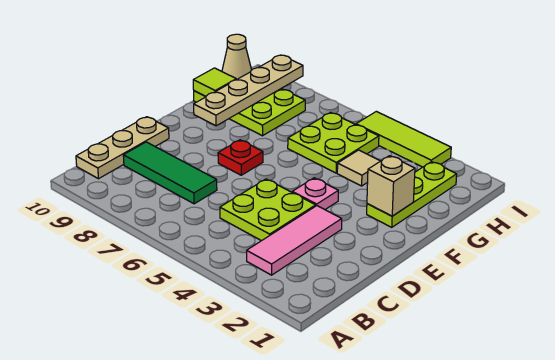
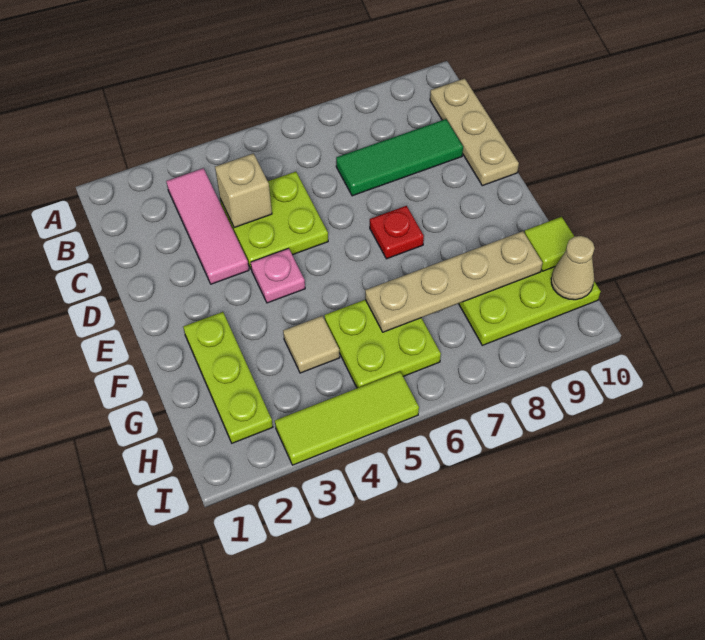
tan brick F2 level 2 -> tan brick C4 level 2
tan plate F9:I9 level 2 -> tan plate G6:G9 level 2

